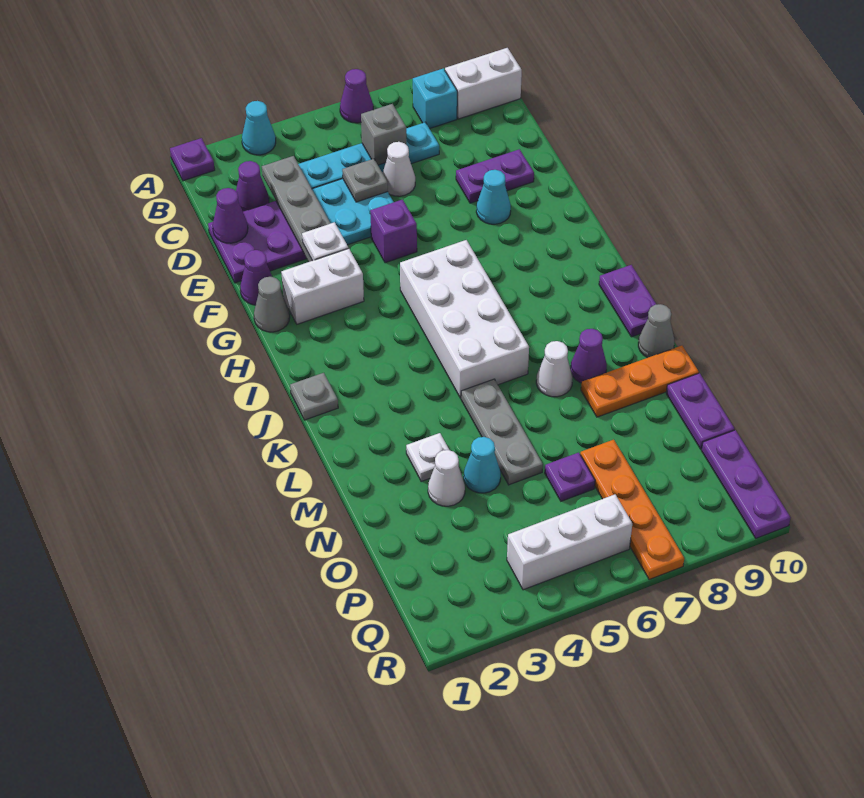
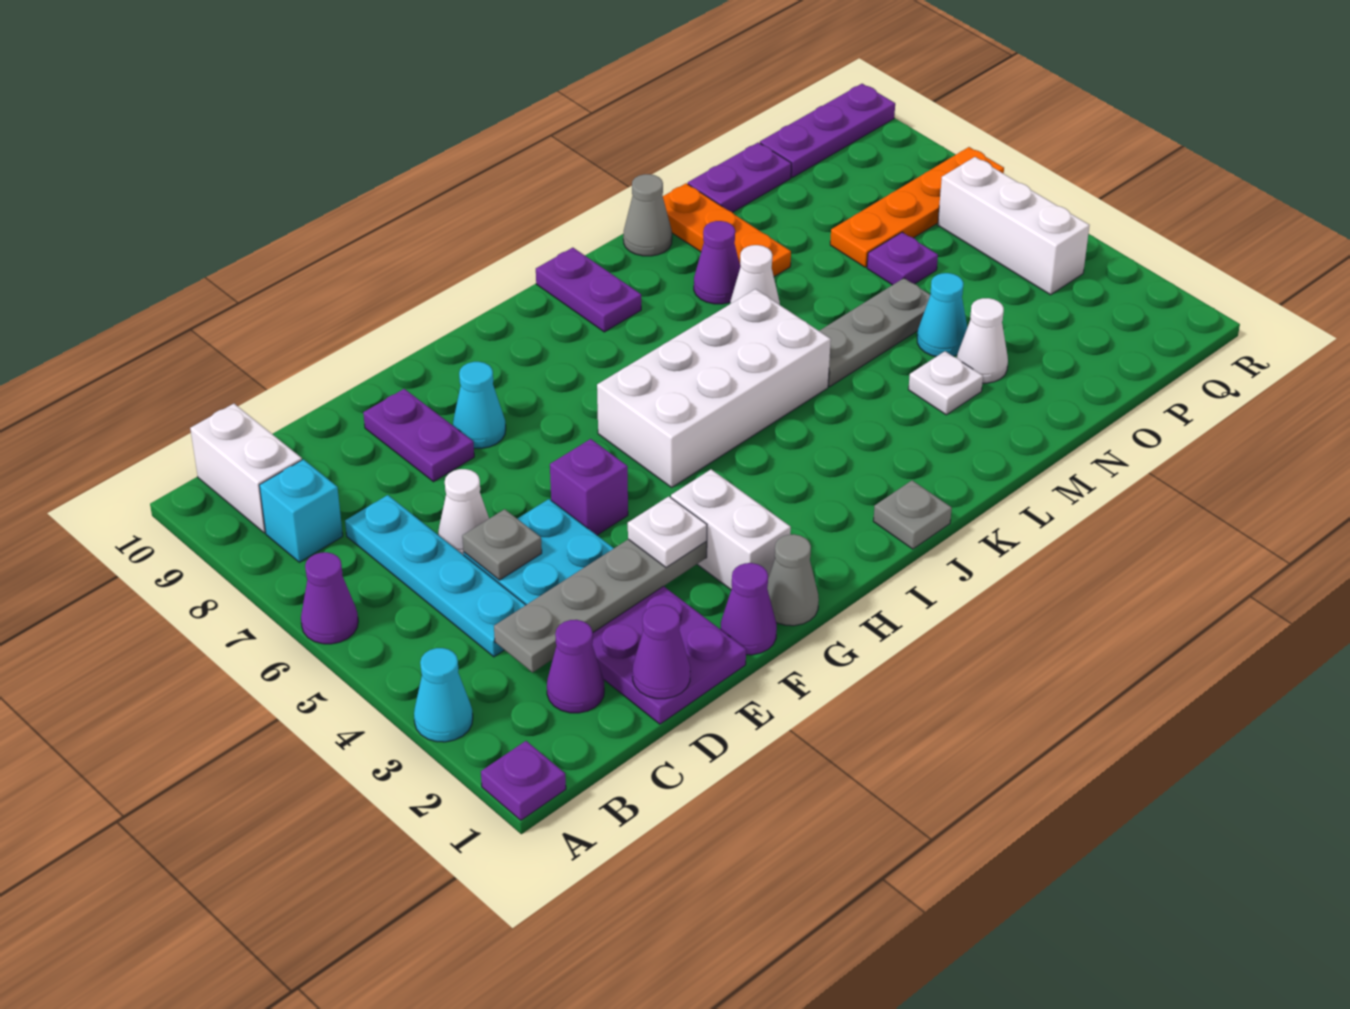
grey brick C6 level 2 -> none
purple plate J10:K10 level 1 -> purple plate J9:J10 level 1

